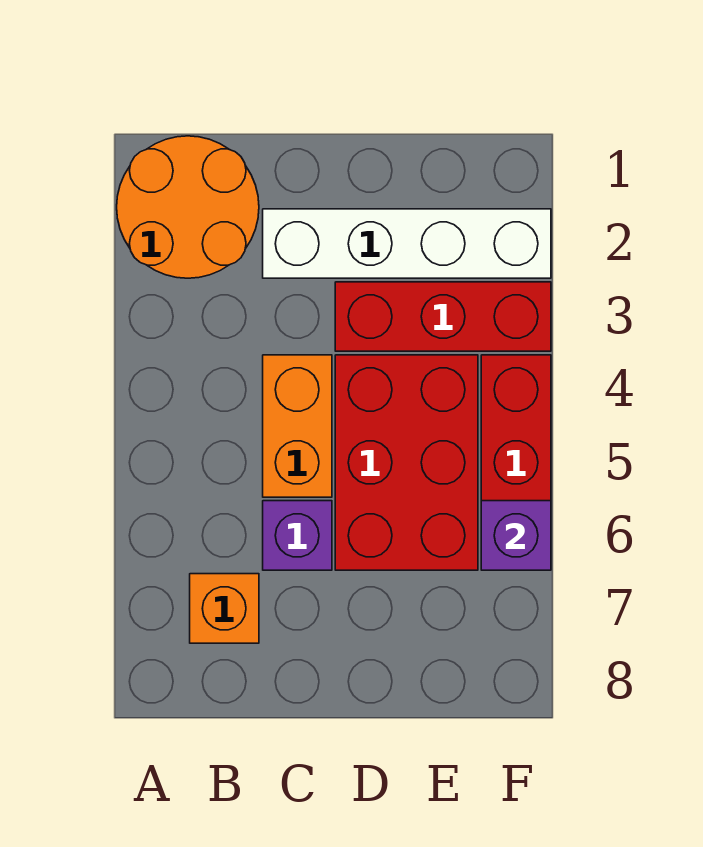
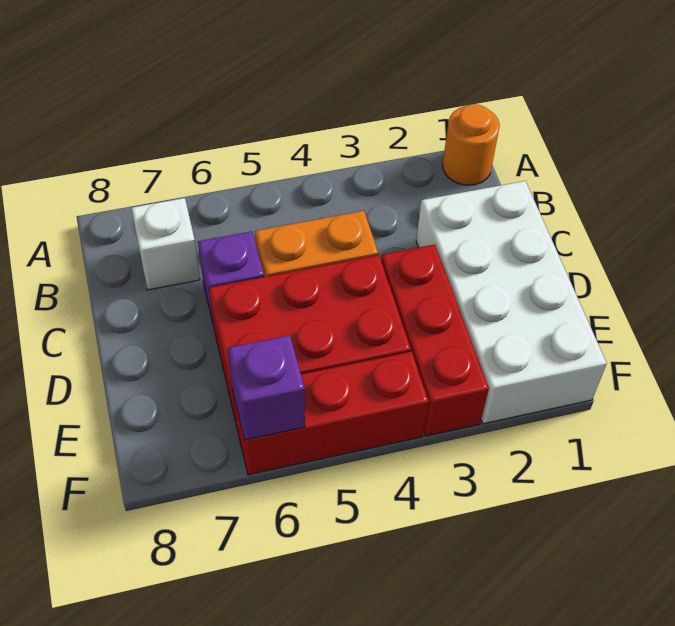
orange round brick A1:B2 level 1 -> orange round brick A1 level 1
orange brick B7 level 1 -> white brick B7 level 1
white brick C2:F2 level 1 -> white brick C1:F2 level 1

